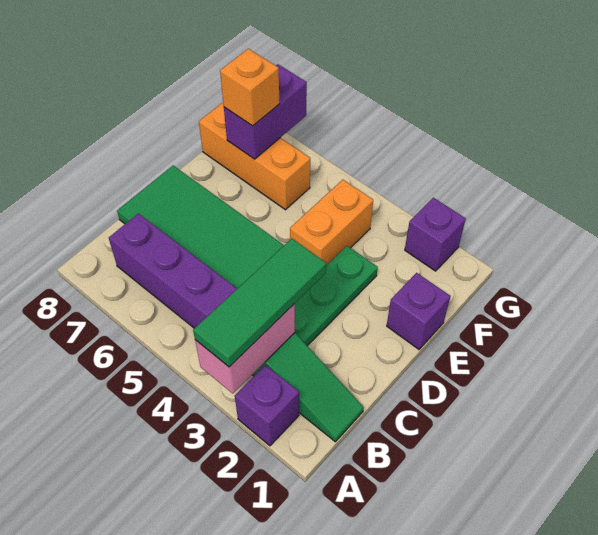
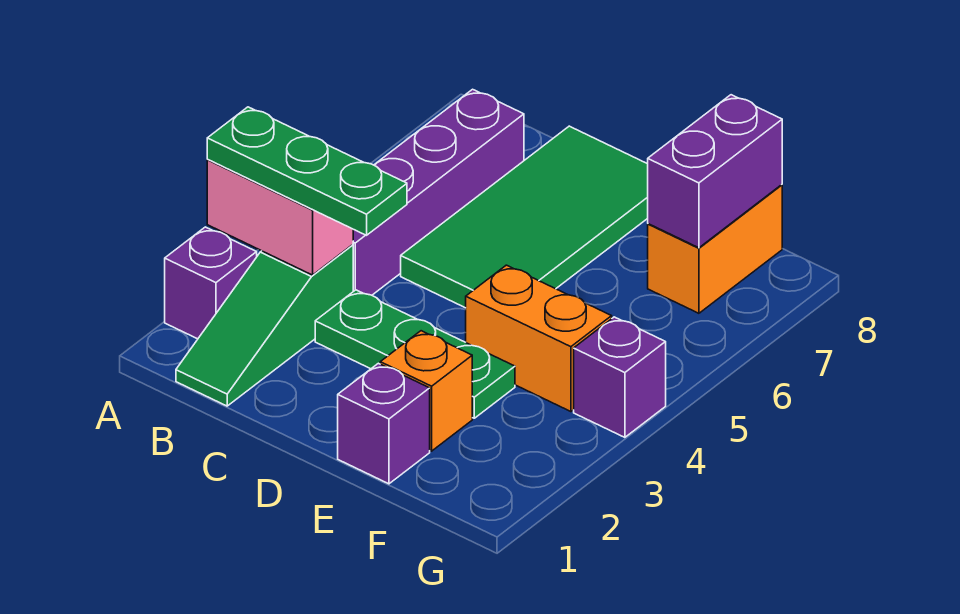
green tile A3:C3 level 3 -> green plate A3:C3 level 3
orange brick F6:F8 level 1 -> orange brick F7:F8 level 1
purple brick F7:G7 level 2 -> purple brick F7:F8 level 2
orange brick F7 level 3 -> orange brick E2 level 1
purple brick G2 level 1 -> purple brick G4 level 1

